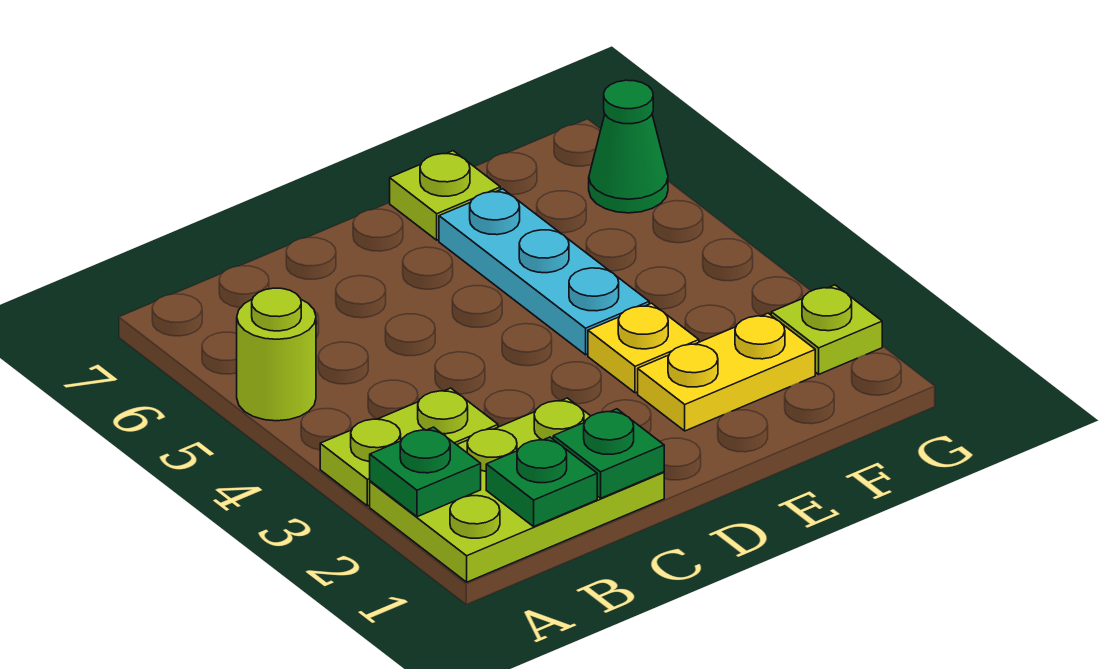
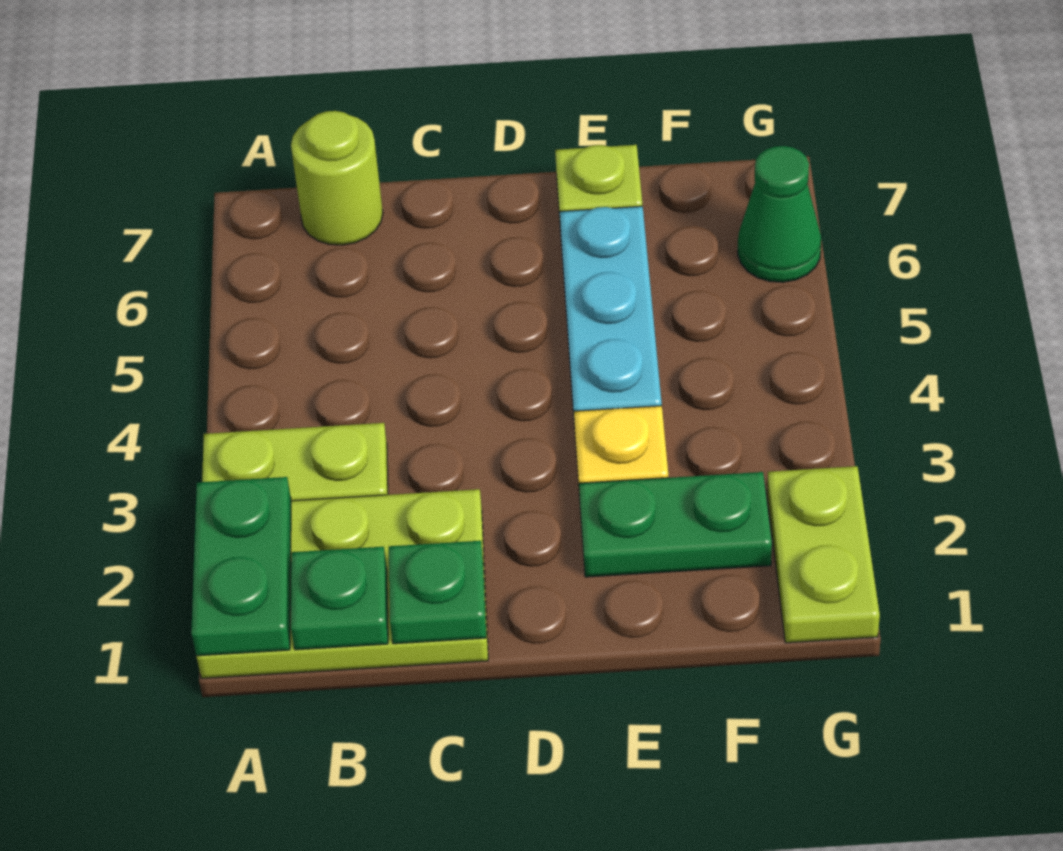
green plate A2 level 2 -> green plate A1:A2 level 2
lime round brick A5 level 1 -> lime round brick B7 level 1
yellow plate E2:F2 level 1 -> green plate E2:F2 level 1
lime plate G2 level 1 -> lime plate G1:G2 level 1

